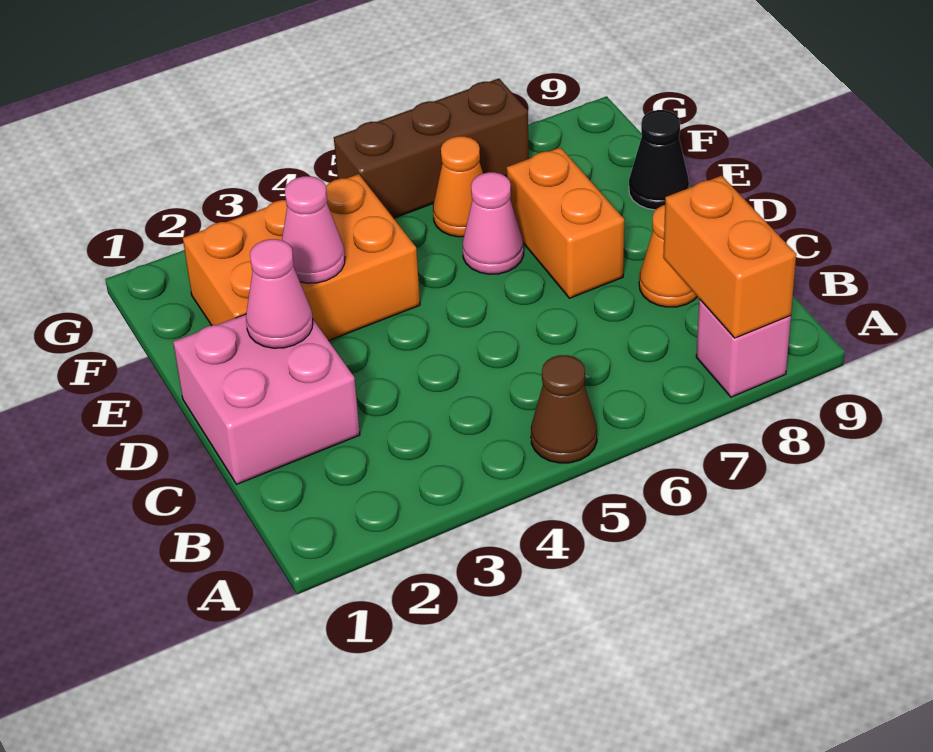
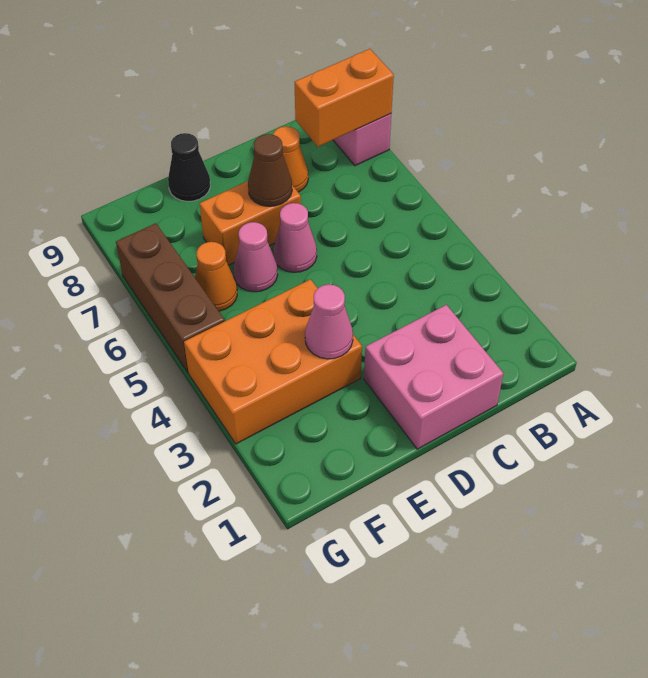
brown cone A5 level 1 -> brown cone D7 level 2
pink cone D2 level 2 -> pink cone D6 level 1
orange brick E2:F4 level 1 -> orange brick E3:G4 level 1

